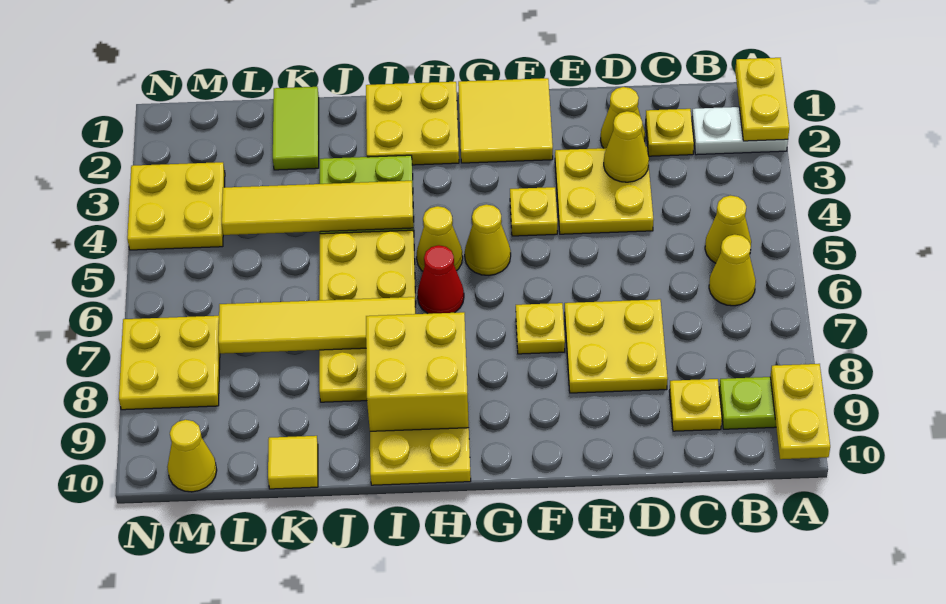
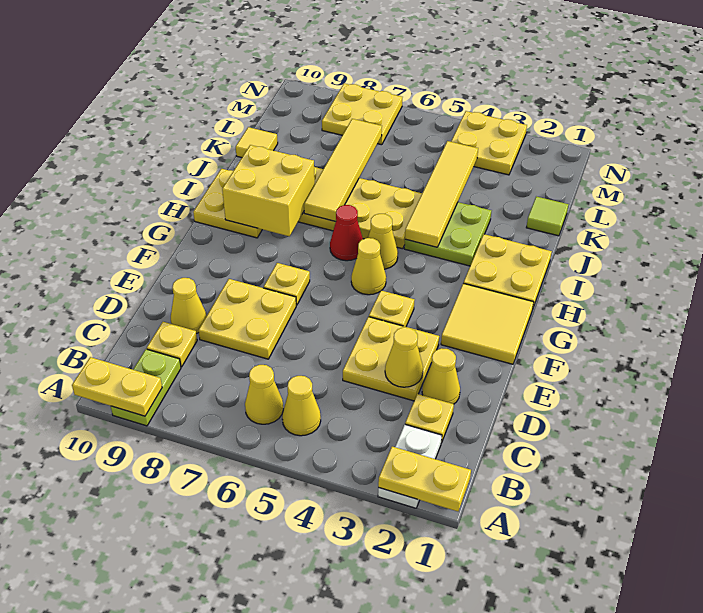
lime tile K1:K2 level 1 -> lime tile K1 level 1
yellow cone M10 level 1 -> yellow cone D9 level 1

